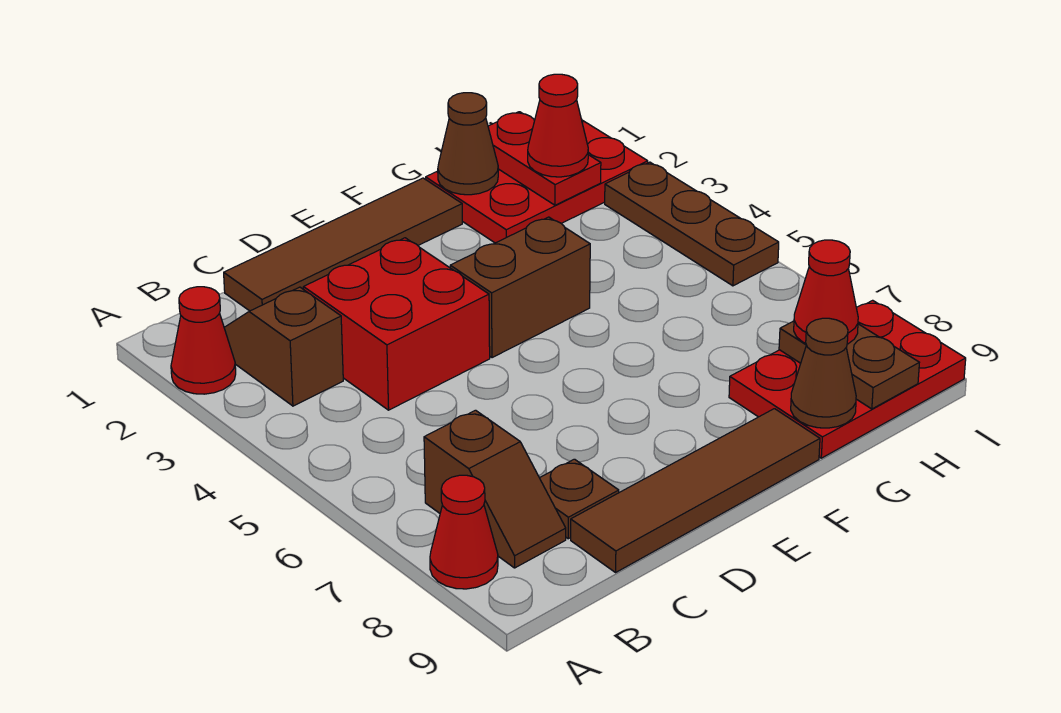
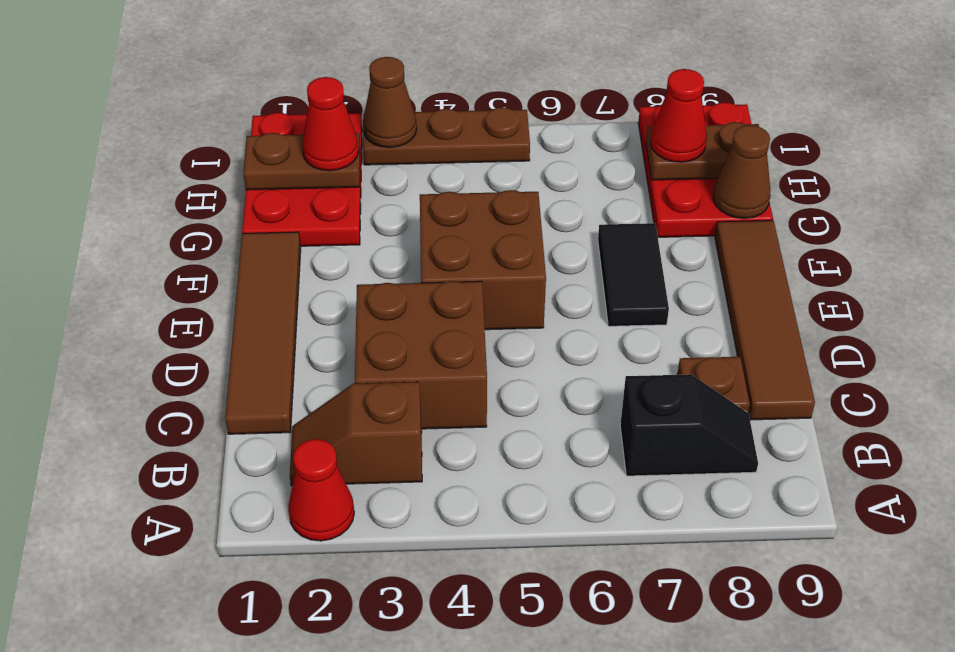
red cone A8 level 1 -> none
brown slope B7:B8 level 1 top 7 -> black slope B7:B8 level 1 top 7
red brick C3:D4 level 1 -> brown brick C3:D4 level 1
brown brick E4:F4 level 1 -> brown brick E4:F5 level 1
none -> black tile E7:F7 level 1
brown cone G1 level 2 -> brown cone I3 level 2
red plate H1:H2 level 2 -> brown plate H1:H2 level 2

